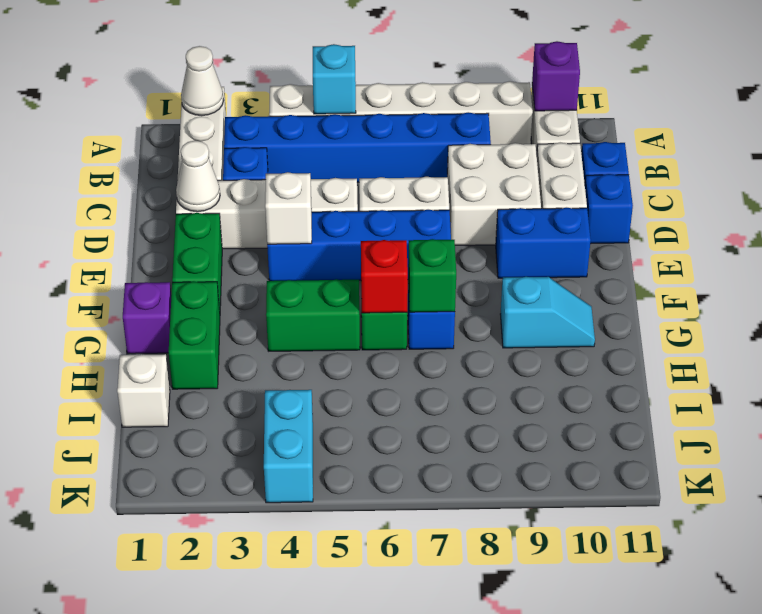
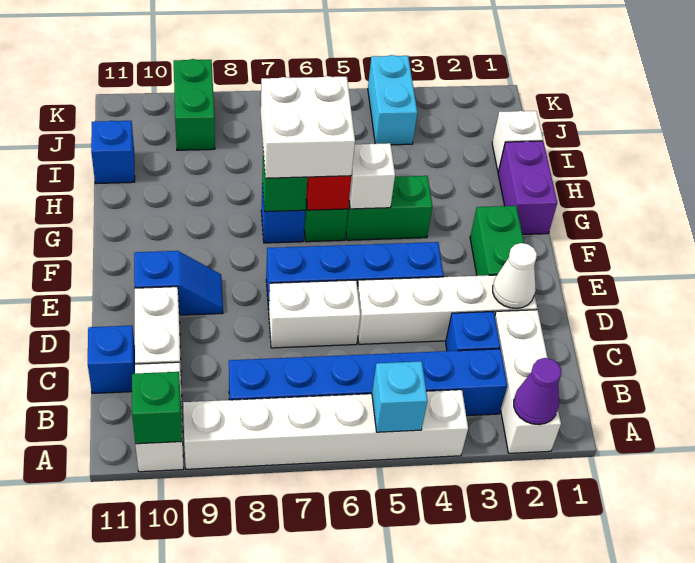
white cone A2 level 2 -> purple cone A2 level 2
purple brick A10 level 2 -> green brick A10 level 2
white brick C8:D9 level 1 -> white brick G6:H7 level 3
blue brick D11 level 1 -> blue brick I11 level 1
white brick E4 level 2 -> white brick G5 level 2
blue brick E9:E10 level 1 -> blue slope E9:E10 level 1 top 10
purple brick G1 level 1 -> purple brick G1:H1 level 1
green brick G2:H2 level 1 -> green brick J9:K9 level 1
cyan slope G9:G10 level 1 top 9 -> none

